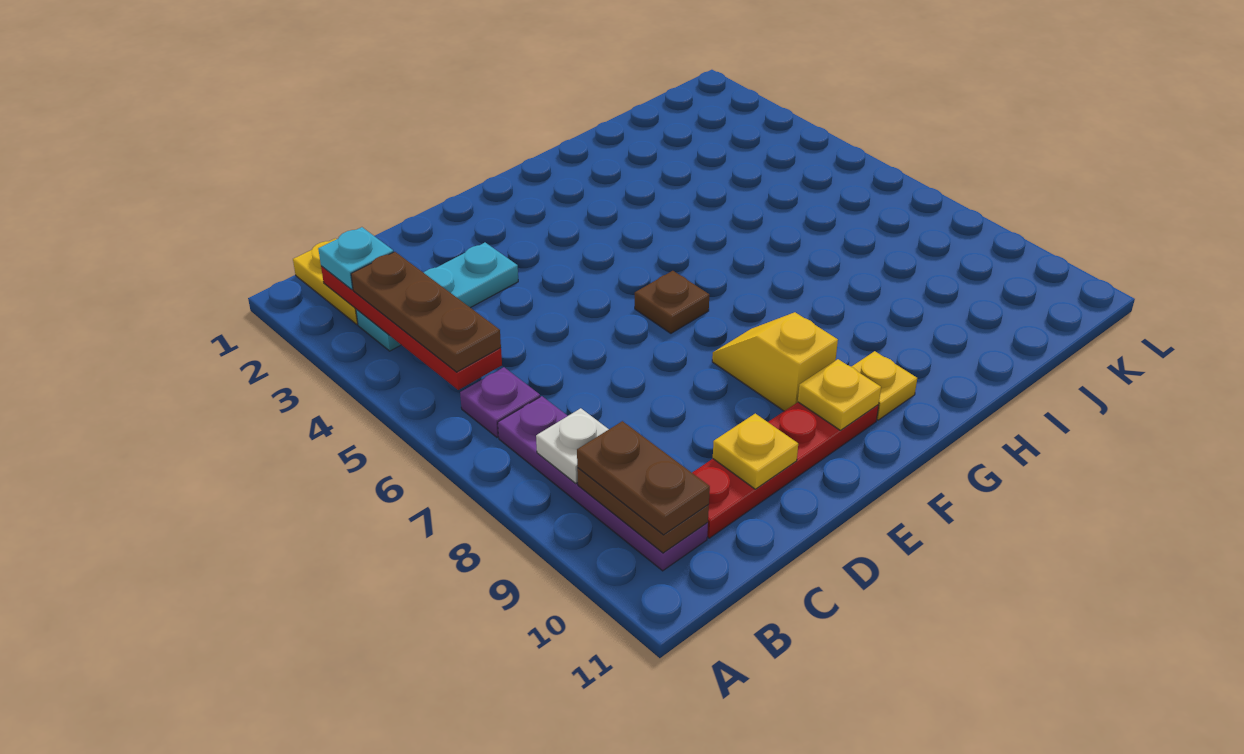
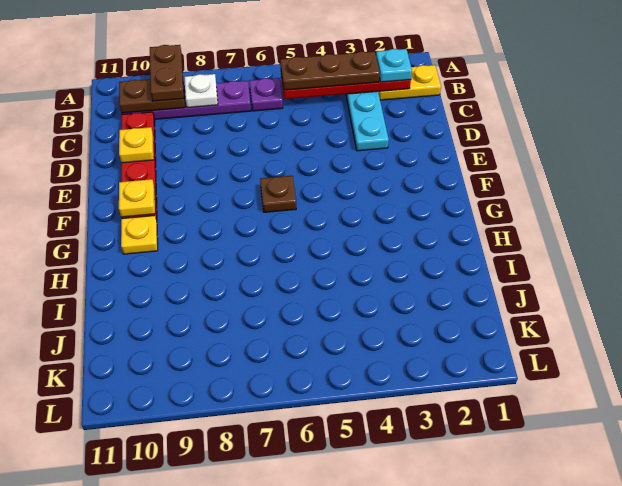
brown plate B9:B10 level 3 -> brown plate A9:B9 level 3
yellow slope F8:F9 level 1 top 9 -> none

